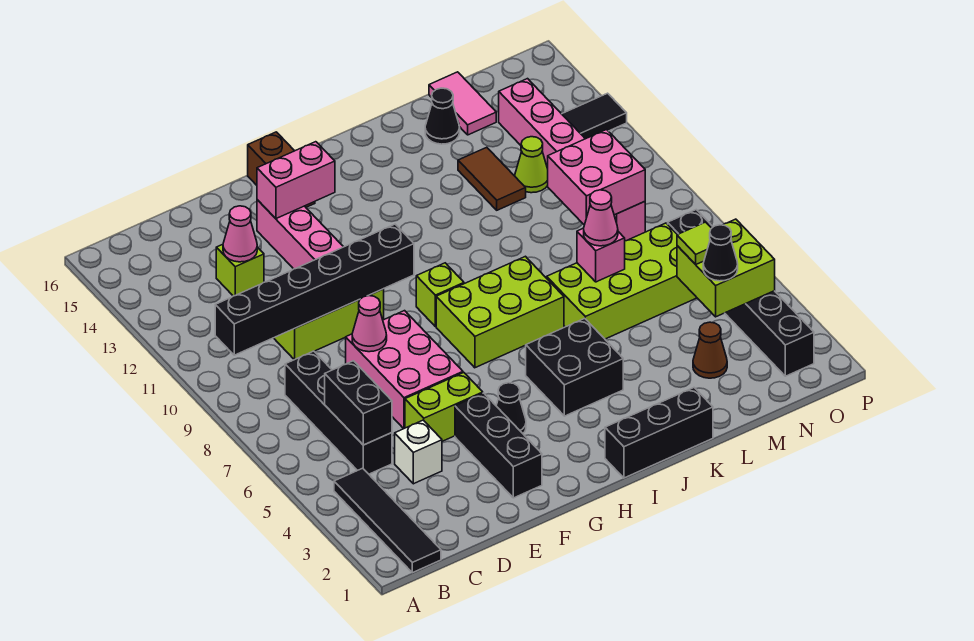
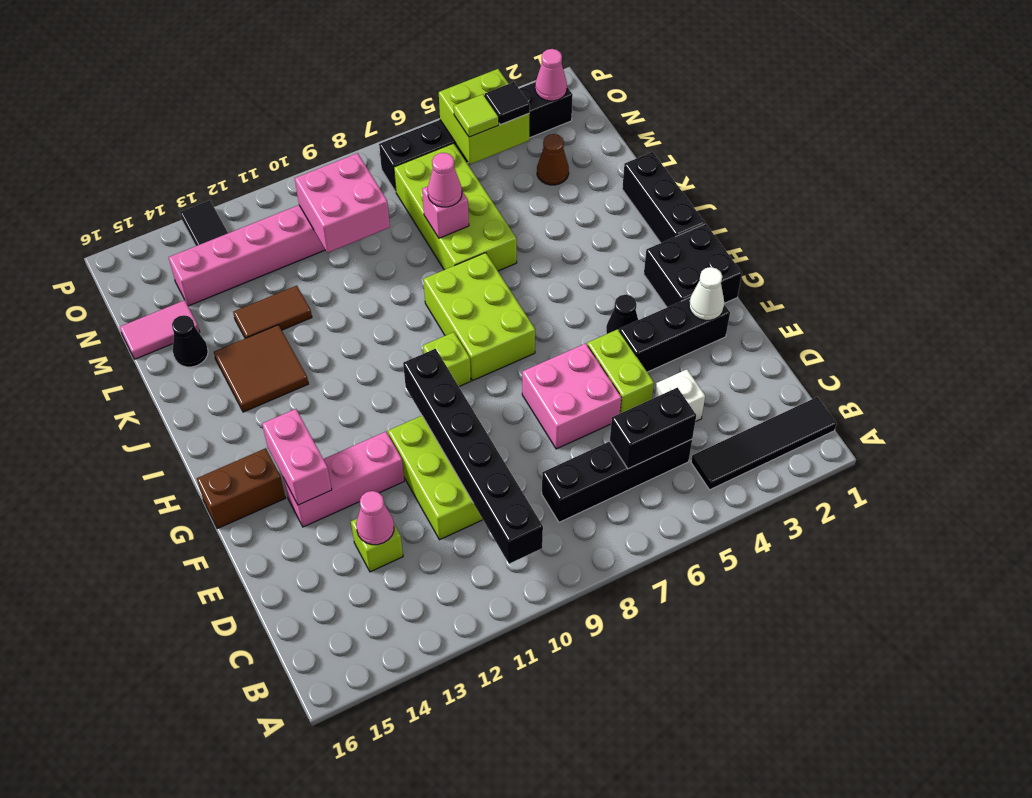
pink brick E6:F8 level 1 -> pink brick E6:F7 level 1
pink cone E8 level 2 -> pink cone O2 level 2
none -> white cone F2 level 2
black brick I4:J5 level 1 -> black brick G1:H2 level 1
none -> brown tile J13:K14 level 1
lime cone M12 level 1 -> none
black cone N4 level 3 -> black tile N4 level 3

